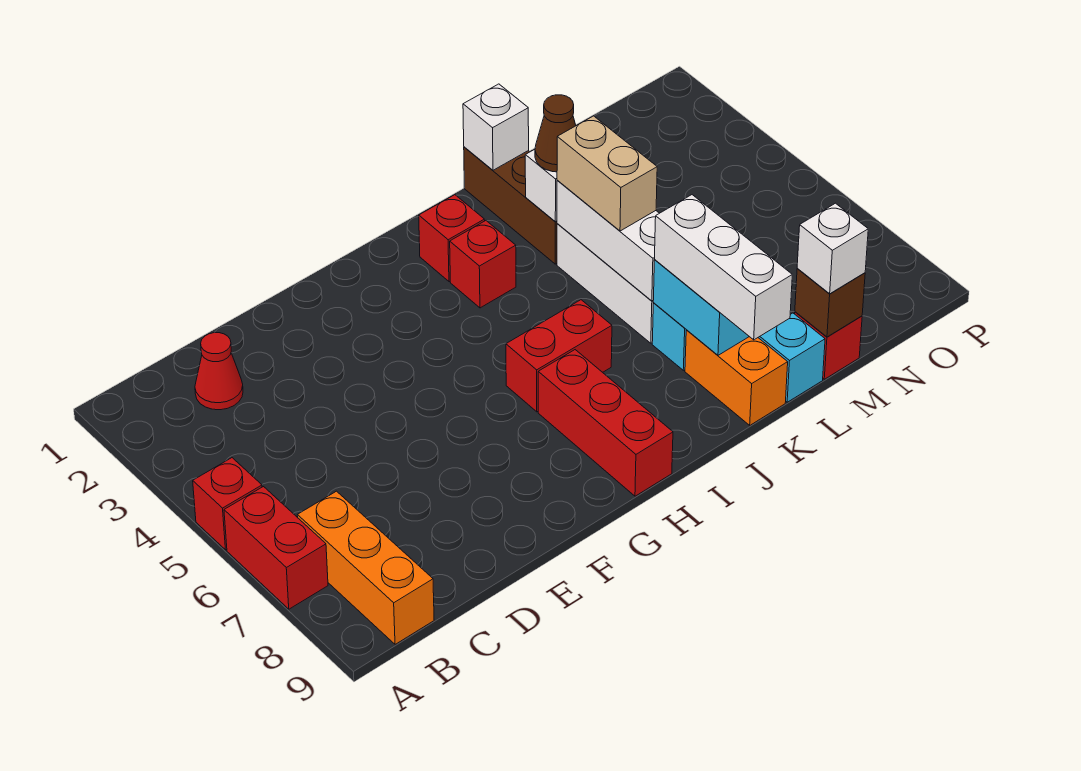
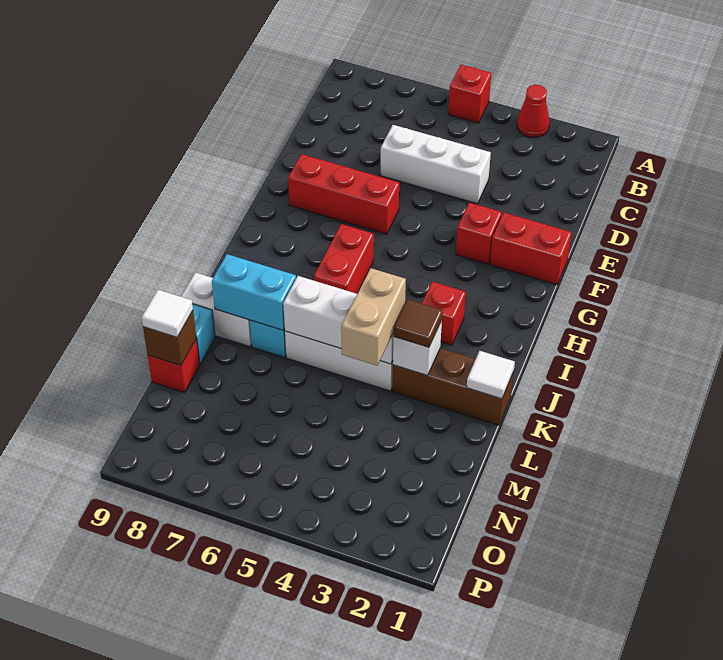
red brick A6:A7 level 1 -> red brick F1:F2 level 1
orange brick B7:B9 level 1 -> none
red cone C2 level 1 -> red cone A3 level 1
red brick H7:H9 level 1 -> red brick F6:F8 level 1
red brick I2 level 1 -> red brick F3 level 1
white brick K1 level 2 -> white tile K1 level 2
brown cone K3 level 3 -> brown tile K3 level 3
tan brick K4:K5 level 3 -> tan brick K4:L4 level 3
white brick K7:K9 level 3 -> white brick D4:D6 level 1
orange brick K8:K9 level 1 -> white brick K8:K9 level 1
white brick M9 level 3 -> white tile M9 level 3

